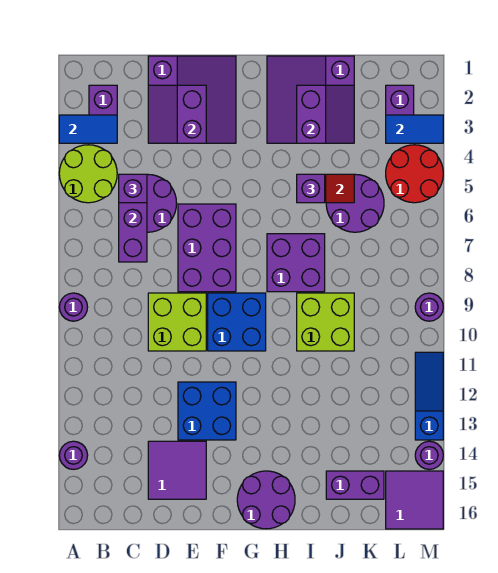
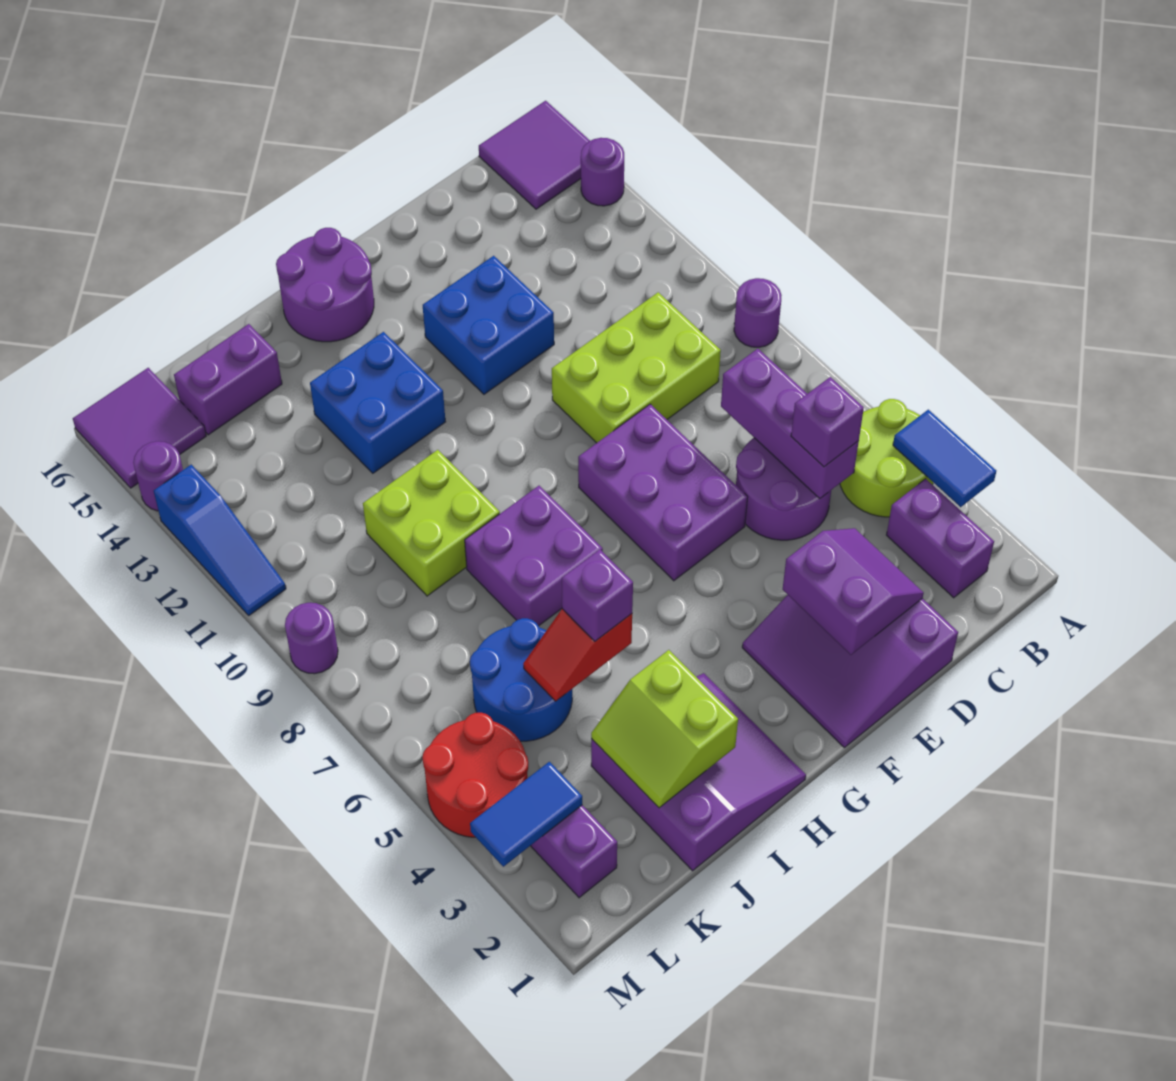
blue tile A3:B3 level 2 -> blue tile A3:A4 level 2
lime brick D9:E10 level 1 -> lime brick C9:E10 level 1
purple tile D14:E15 level 1 -> purple tile A15:B16 level 1
blue brick F9:G10 level 1 -> blue brick H12:I13 level 1
purple slope I2:J3 level 2 top I -> lime slope I2:J3 level 2 top I
purple round brick J5:K6 level 1 -> blue round brick J5:K6 level 1

